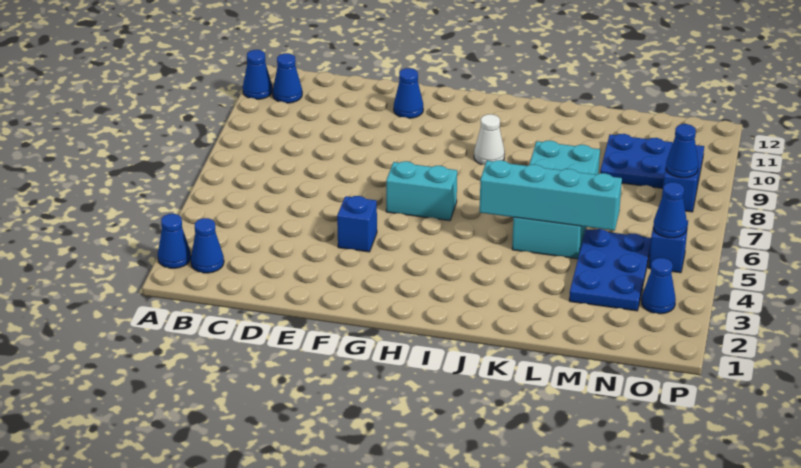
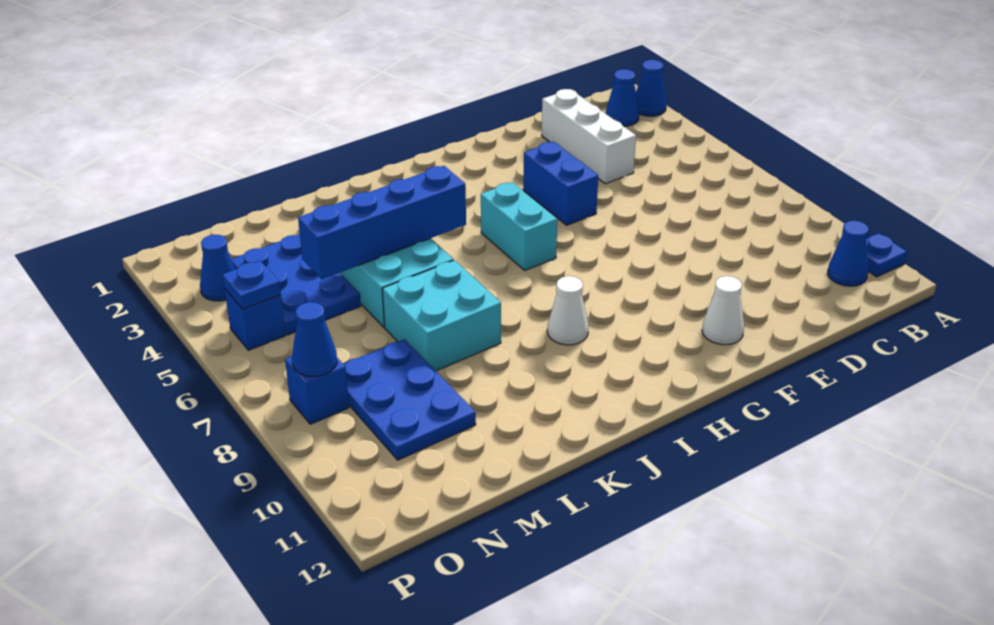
blue cone A11 level 1 -> blue plate A11 level 1
none -> white brick D2:D4 level 1
blue brick F4 level 1 -> blue brick F4:F5 level 1
blue cone F11 level 1 -> white cone F11 level 1
cyan brick G6:H6 level 1 -> cyan brick H5:H6 level 1
cyan brick J5:M5 level 2 -> blue brick J5:M5 level 2
blue plate M9:O10 level 1 -> blue plate M8:N10 level 1
blue cone O5 level 2 -> blue plate O5 level 2

